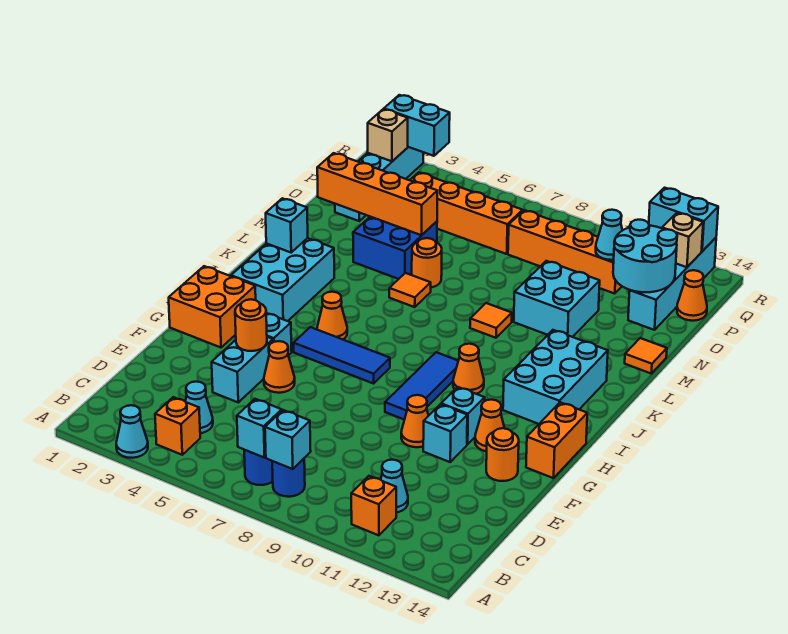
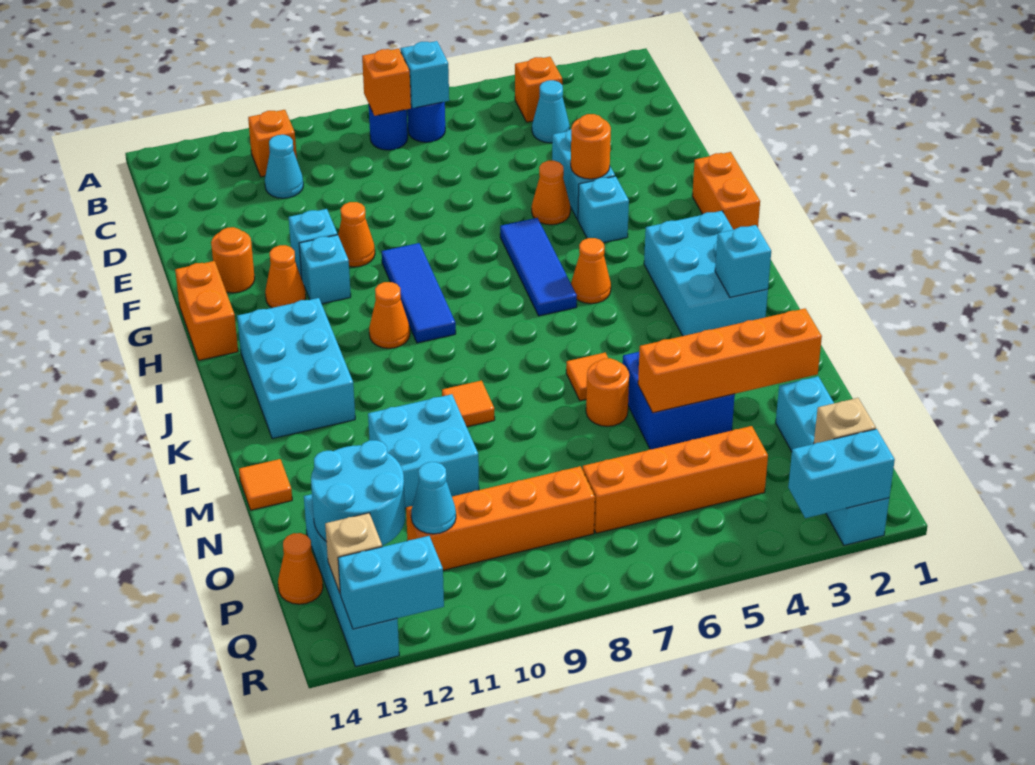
cyan cone A3 level 1 -> none
cyan brick B8 level 2 -> orange brick B8 level 2
orange brick G1:H2 level 1 -> orange brick G1:H1 level 1
blue tile H5:H7 level 1 -> blue tile G6:I6 level 1

